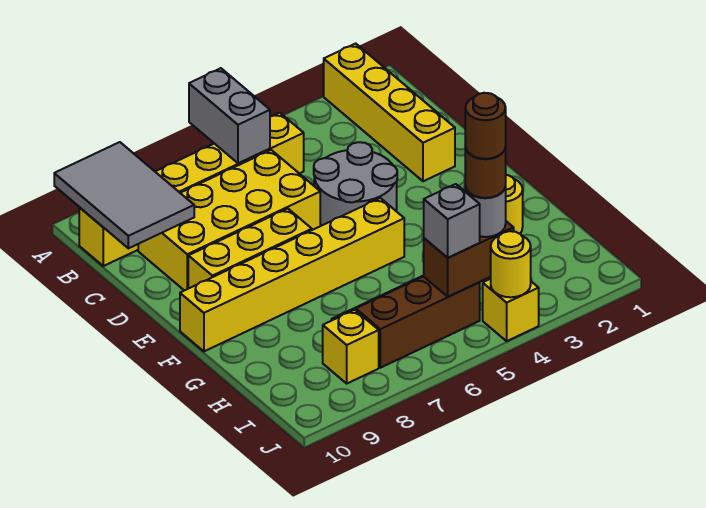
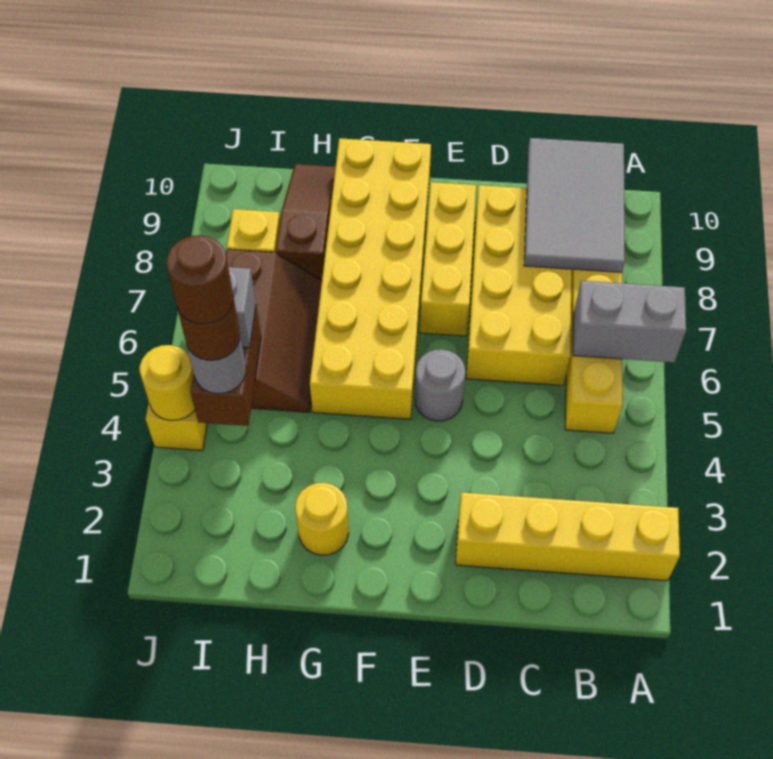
grey tile A9:C10 level 2 -> grey tile B8:C10 level 2
grey round brick D4:E5 level 1 -> grey round brick E5 level 1
yellow brick F5:F10 level 1 -> yellow brick F5:G10 level 1
none -> brown slope H8:H10 level 1 top 8

